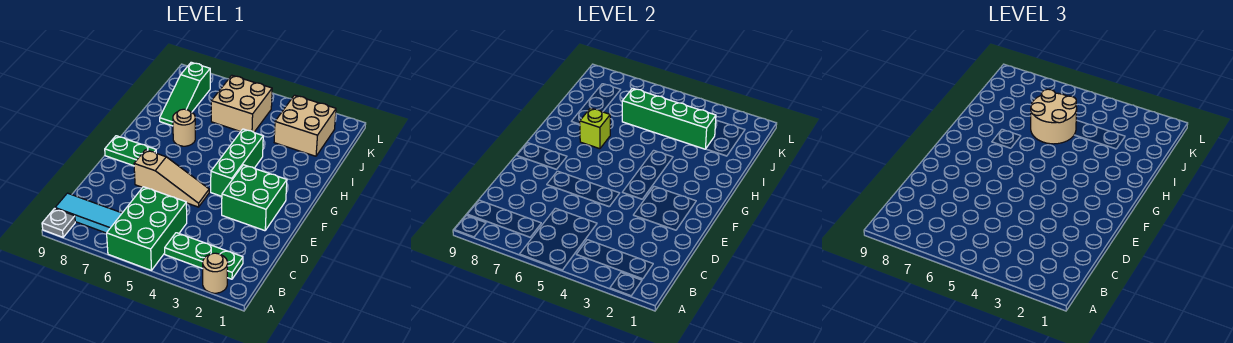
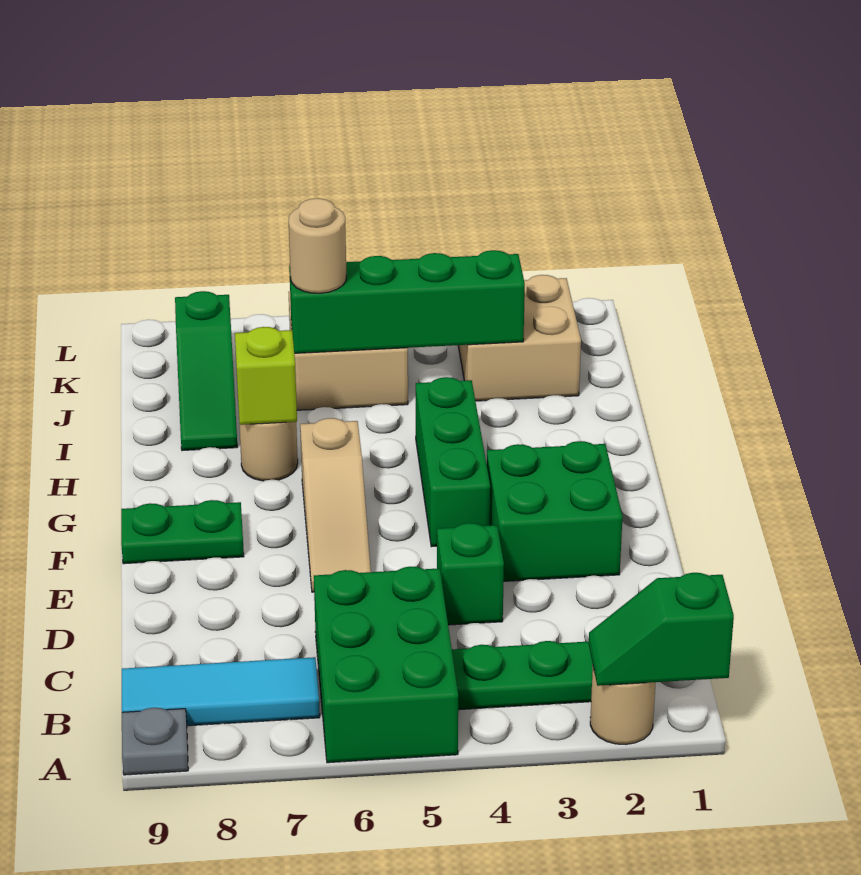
none -> green slope A1:A2 level 2 top 1
none -> green brick D4 level 1
tan slope E5:E7 level 1 top 7 -> tan slope E6:G6 level 1 top G
tan round brick I5:J6 level 3 -> tan round brick J6 level 3

